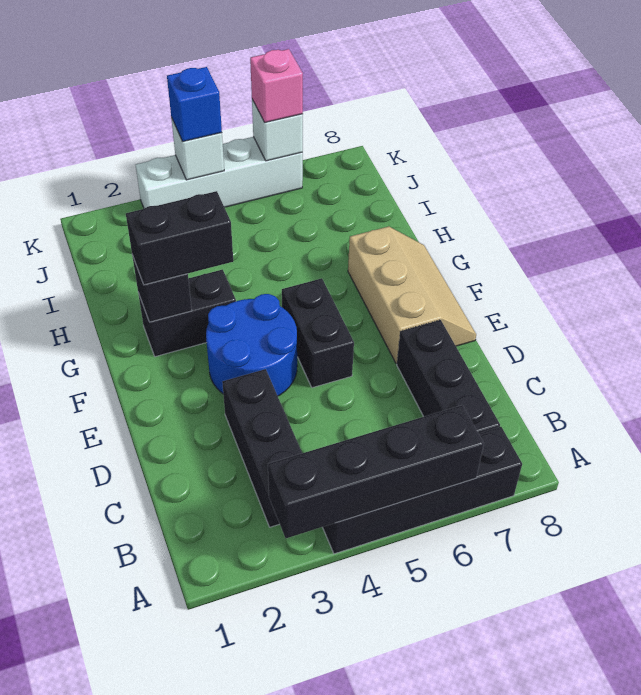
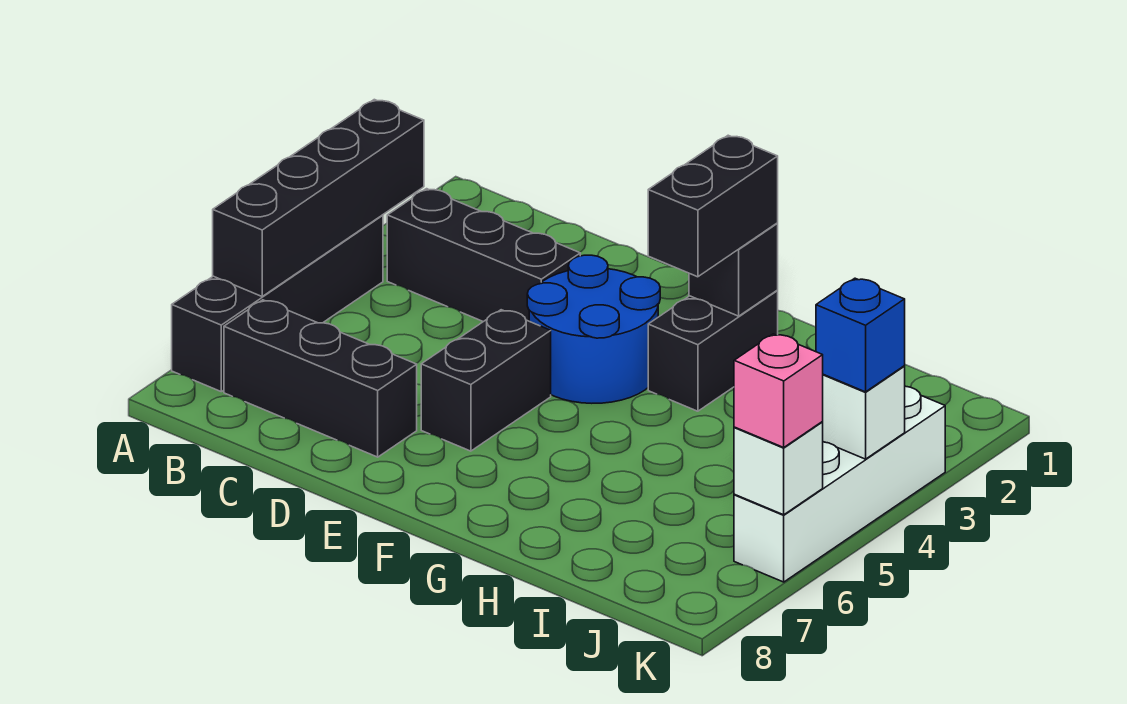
black brick E5:F5 level 1 -> black brick E5:E6 level 1
tan slope E7:G8 level 1 top 7 -> none

